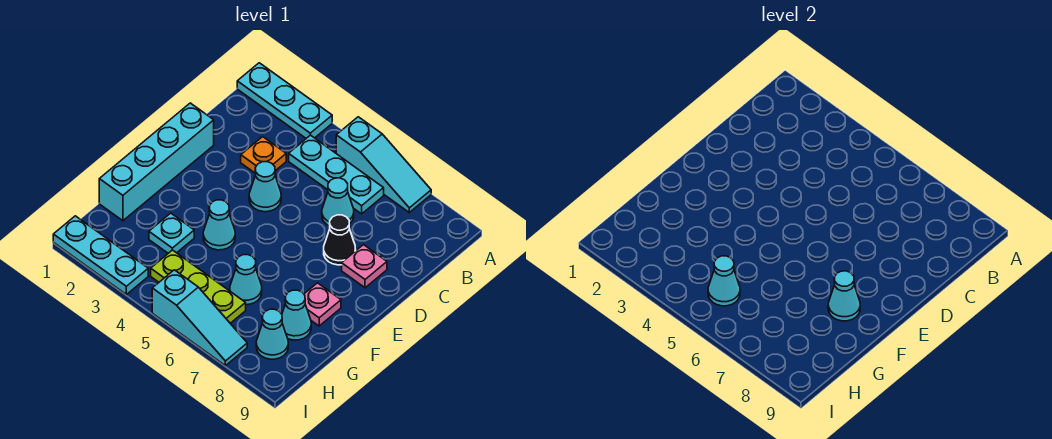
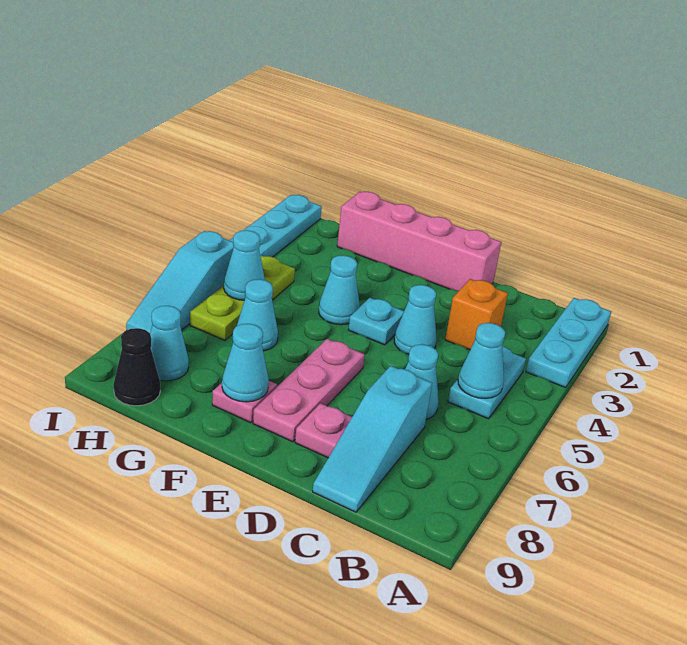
cyan slope A5:A7 level 1 top 5 -> cyan slope C7:C9 level 1 top 7
cyan plate B4:B6 level 1 -> cyan plate B4:B5 level 1
orange plate C3 level 1 -> orange brick C3 level 1
cyan brick D1:G1 level 1 -> pink brick D1:G1 level 1
black cone D7 level 1 -> black cone H9 level 1
none -> pink plate E6:E8 level 1
cyan plate G3 level 1 -> cyan plate E4 level 1
cyan cone G8 level 1 -> cyan cone B5 level 2

